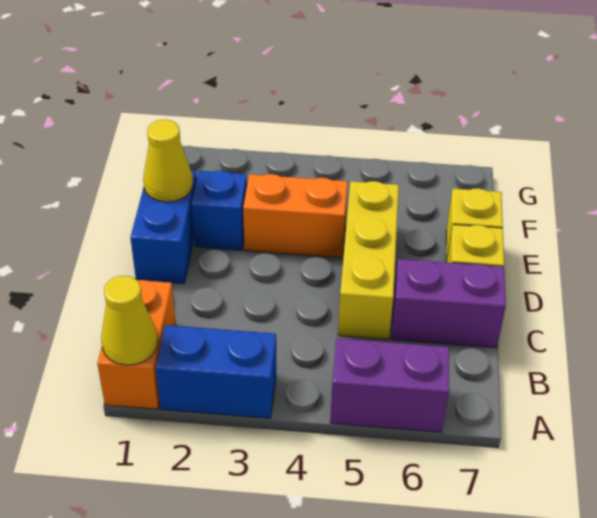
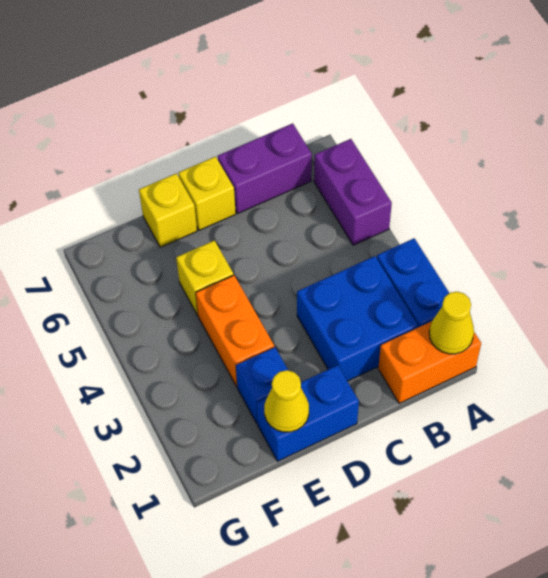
none -> blue brick B2:C3 level 1
yellow brick C5:E5 level 1 -> yellow brick E5 level 1
purple brick C6:C7 level 1 -> purple brick B7:C7 level 1

